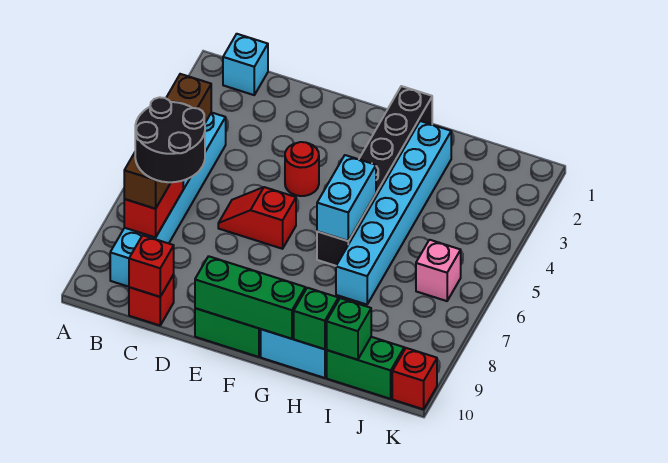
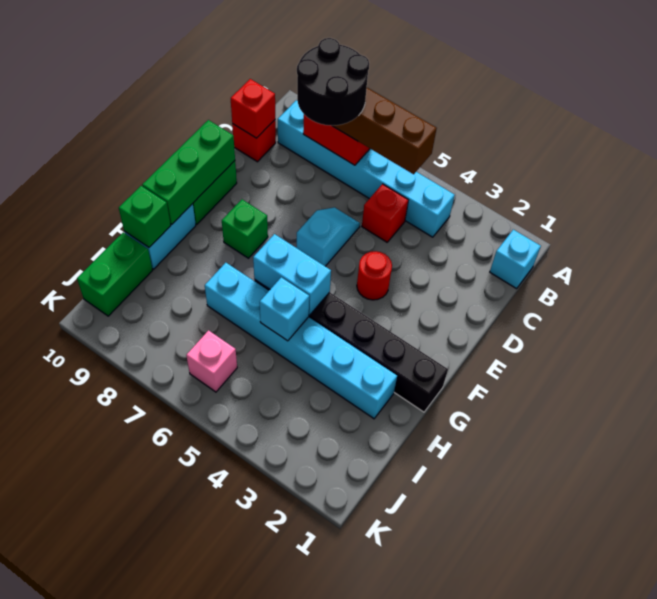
red slope D6:E6 level 1 top E -> cyan slope D6:E6 level 1 top E
none -> cyan brick H5 level 2
green brick I10 level 2 -> green brick F8 level 1
red brick K10 level 1 -> red brick C5 level 1

